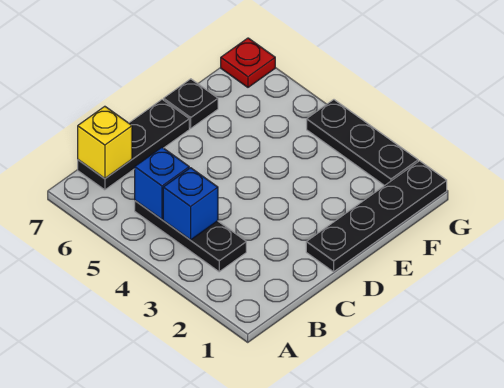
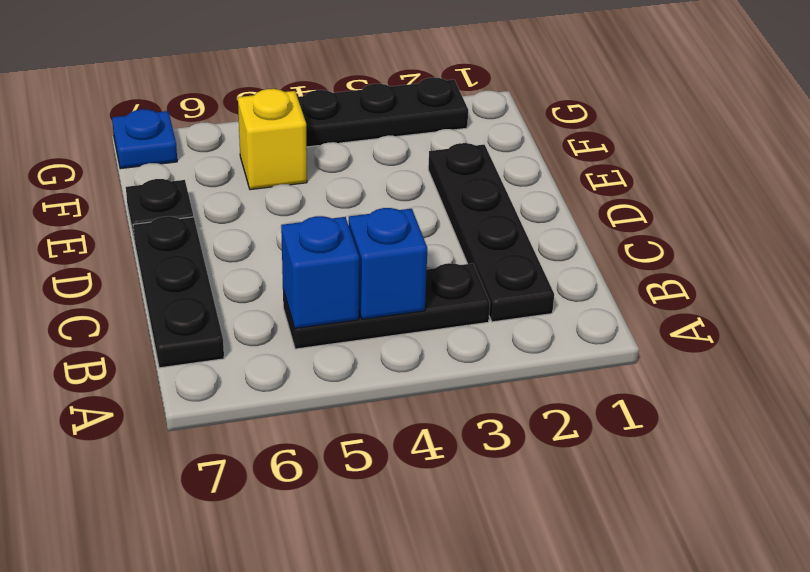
yellow brick B7 level 2 -> yellow brick F5 level 1
black plate D1:G1 level 1 -> black plate B2:E2 level 1
red plate G7 level 1 -> blue plate G7 level 1

